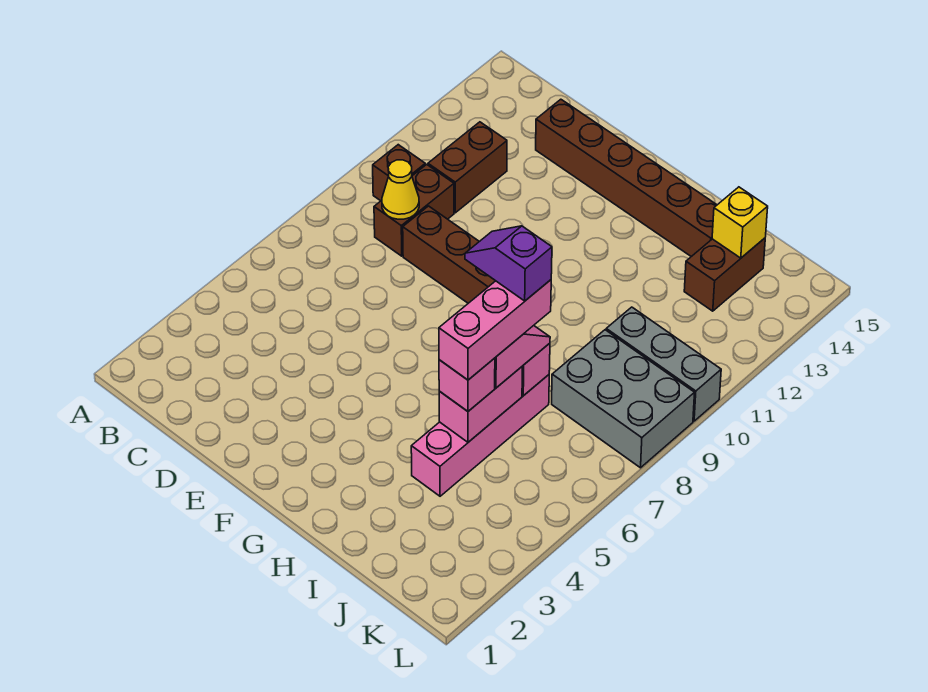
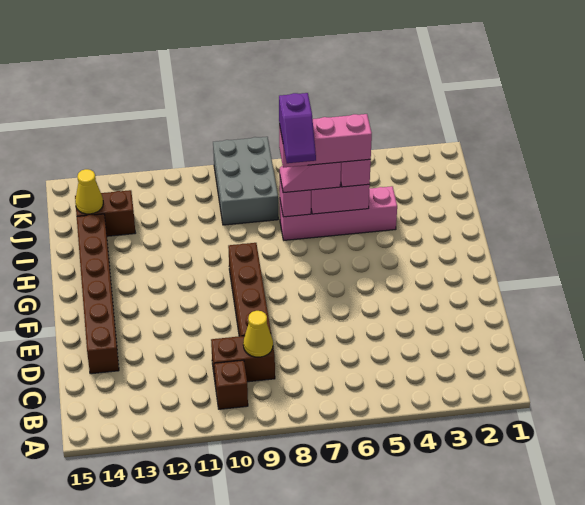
brown brick C11:C12 level 1 -> none
grey brick J10:L10 level 1 -> none
yellow brick J14 level 2 -> yellow cone J14 level 2

